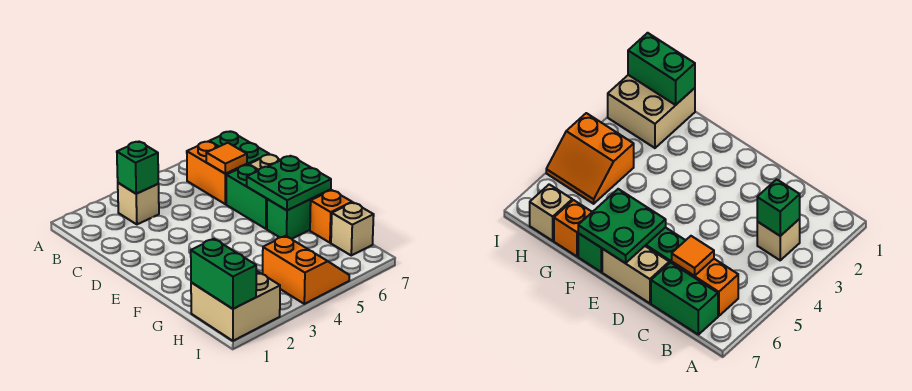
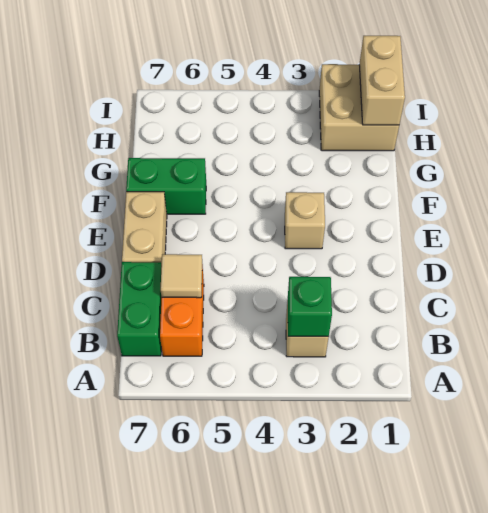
orange tile C6 level 2 -> tan tile C6 level 2
green brick D6:E6 level 1 -> none
green plate E6:F7 level 2 -> none
orange brick G7 level 1 -> none
green brick H1:I1 level 2 -> tan brick H1:I1 level 2
orange slope H4:I5 level 1 top 4 -> none
tan brick H7 level 1 -> tan brick E3 level 1

